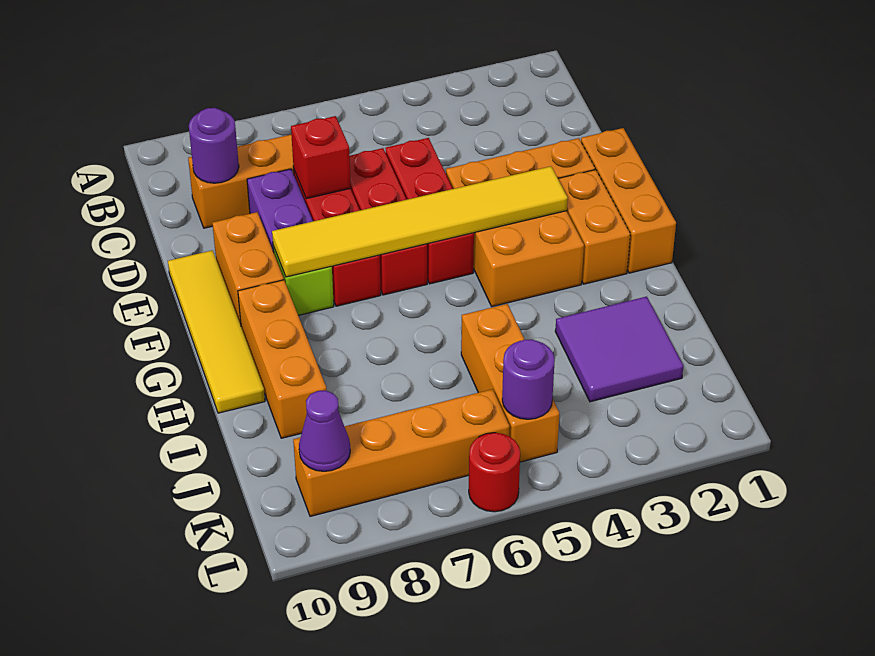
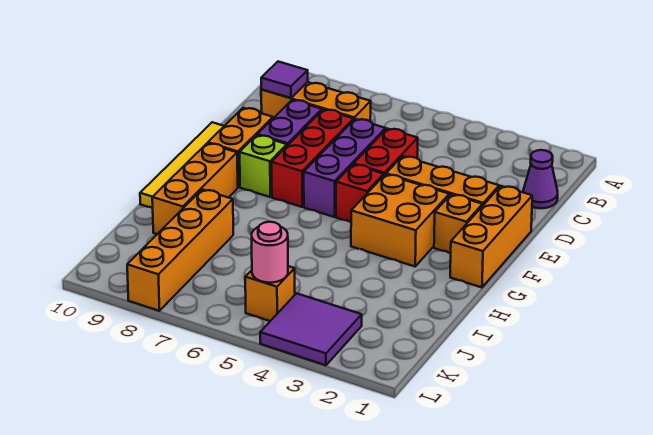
purple round brick C9 level 2 -> purple tile C9 level 2
red brick D6:F6 level 1 -> purple brick D6:F6 level 1
red brick D7 level 2 -> none
orange brick F2:G2 level 1 -> orange brick F2 level 1
yellow tile F3:F8 level 2 -> none
purple tile I2:J3 level 1 -> purple tile K3:L4 level 1
orange brick I5:K5 level 1 -> orange brick K5 level 1
purple round brick K5 level 2 -> pink round brick K5 level 2
orange brick K6:K9 level 1 -> orange brick I8:L8 level 1
purple cone K9 level 2 -> purple cone C1 level 1
red round brick L6 level 1 -> none

